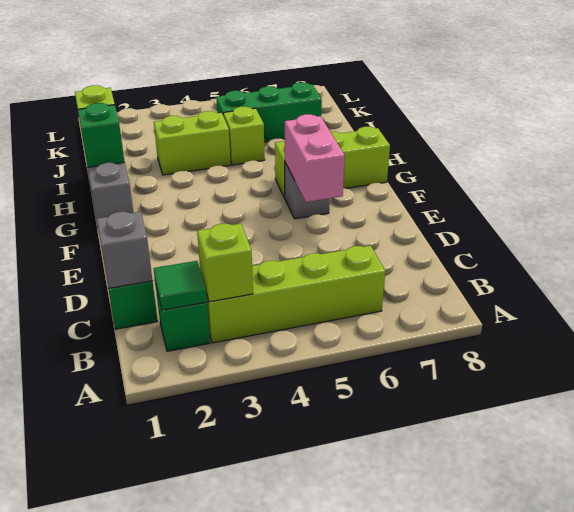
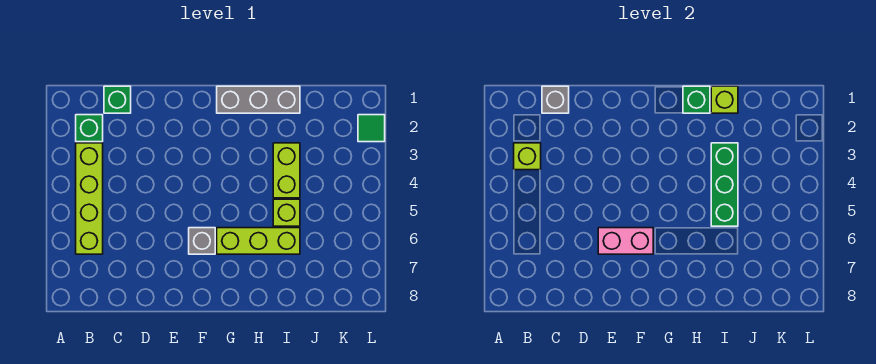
green tile B2 level 2 -> green tile L2 level 1
lime brick G6:G8 level 1 -> lime brick G6:I6 level 1
green brick J5:J7 level 1 -> green brick I3:I5 level 2

